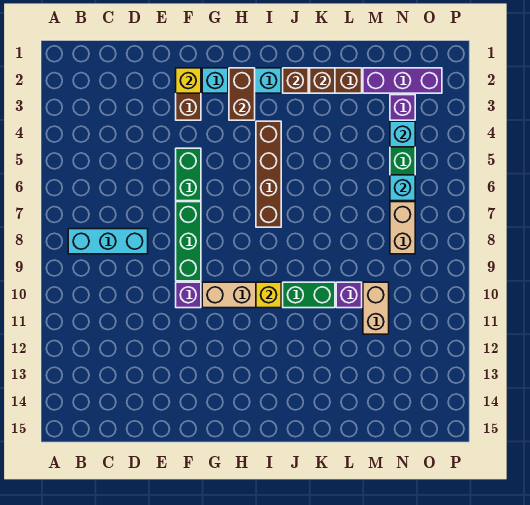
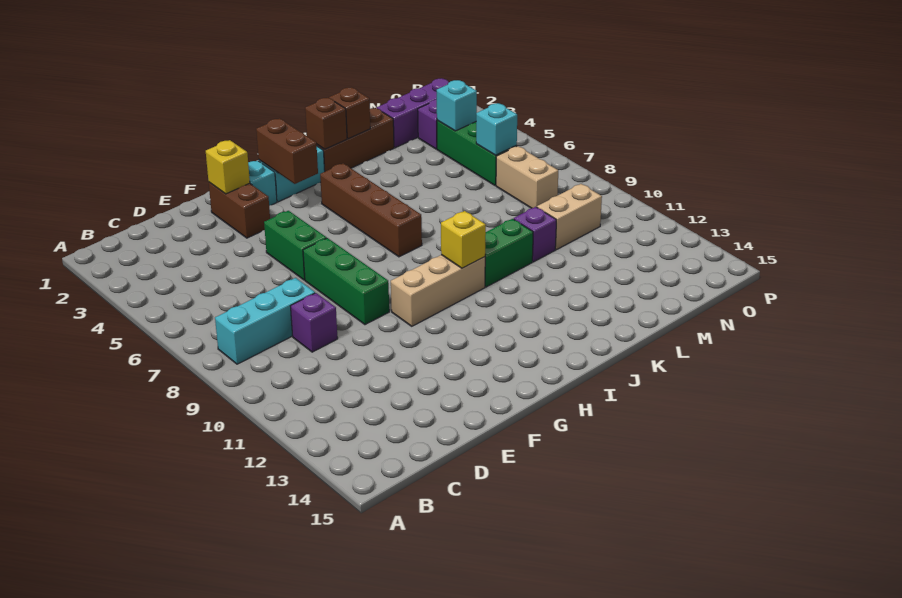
purple brick F10 level 1 -> purple brick D9 level 1
tan brick M10:M11 level 1 -> tan brick M10:N10 level 1

